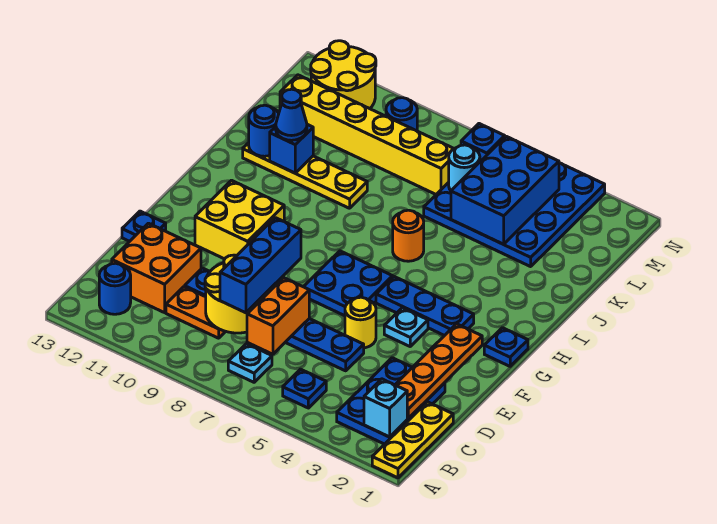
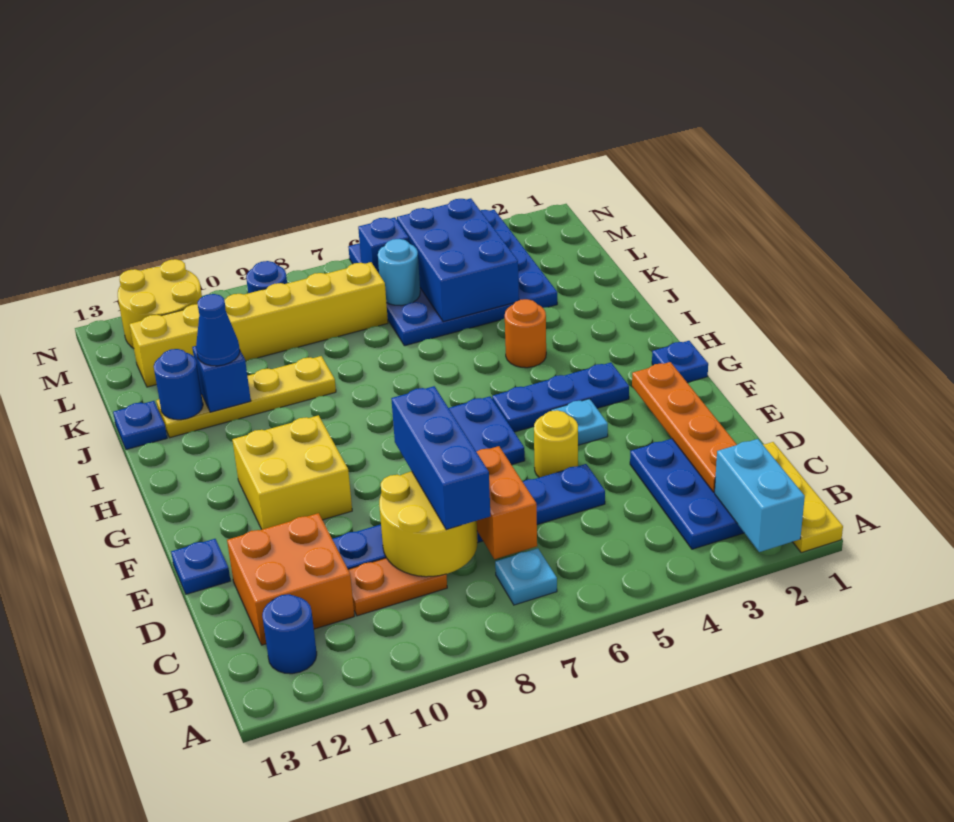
cyan brick B2 level 2 -> cyan brick A2:B2 level 2
blue plate B5 level 1 -> blue plate J13 level 1
orange round brick I6 level 1 -> orange round brick I4 level 1

